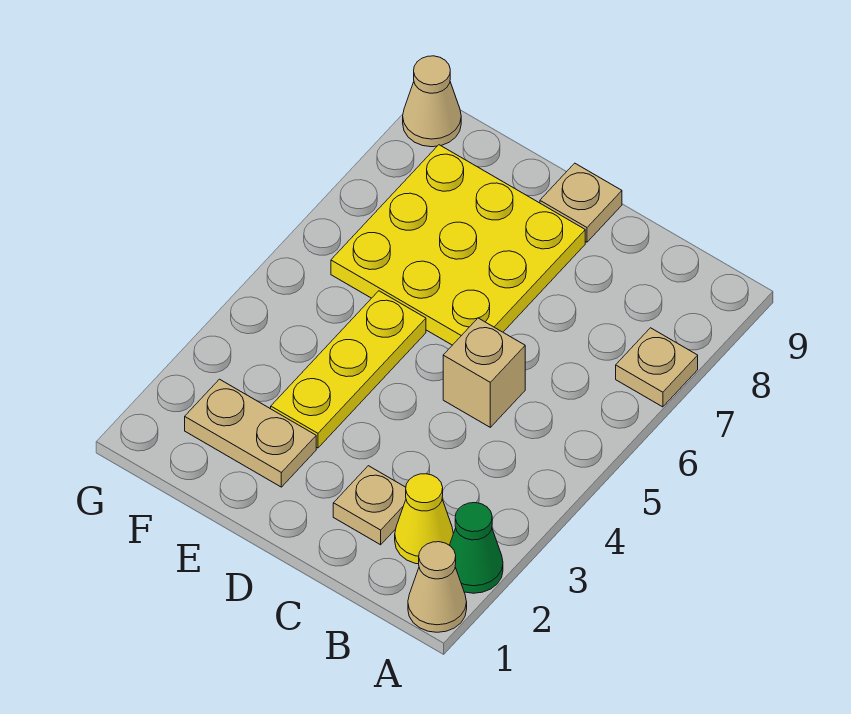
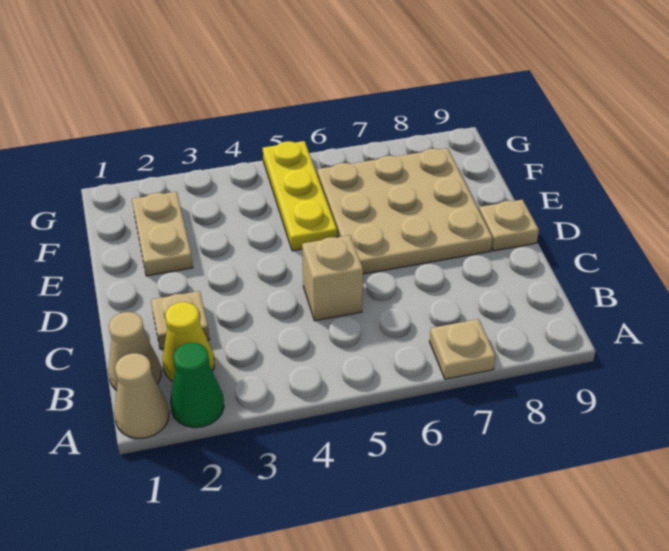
yellow plate D6:F8 level 1 -> tan plate D6:F8 level 1
yellow plate E3:E5 level 1 -> yellow plate E5:G5 level 1
tan cone G9 level 1 -> tan cone B1 level 1

